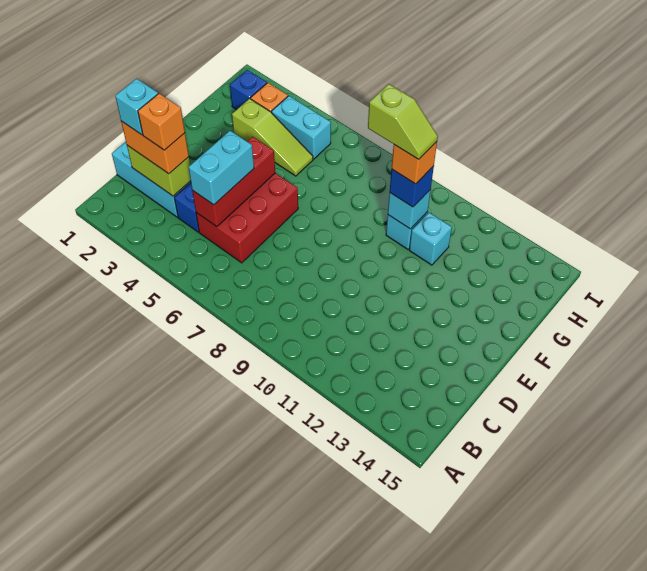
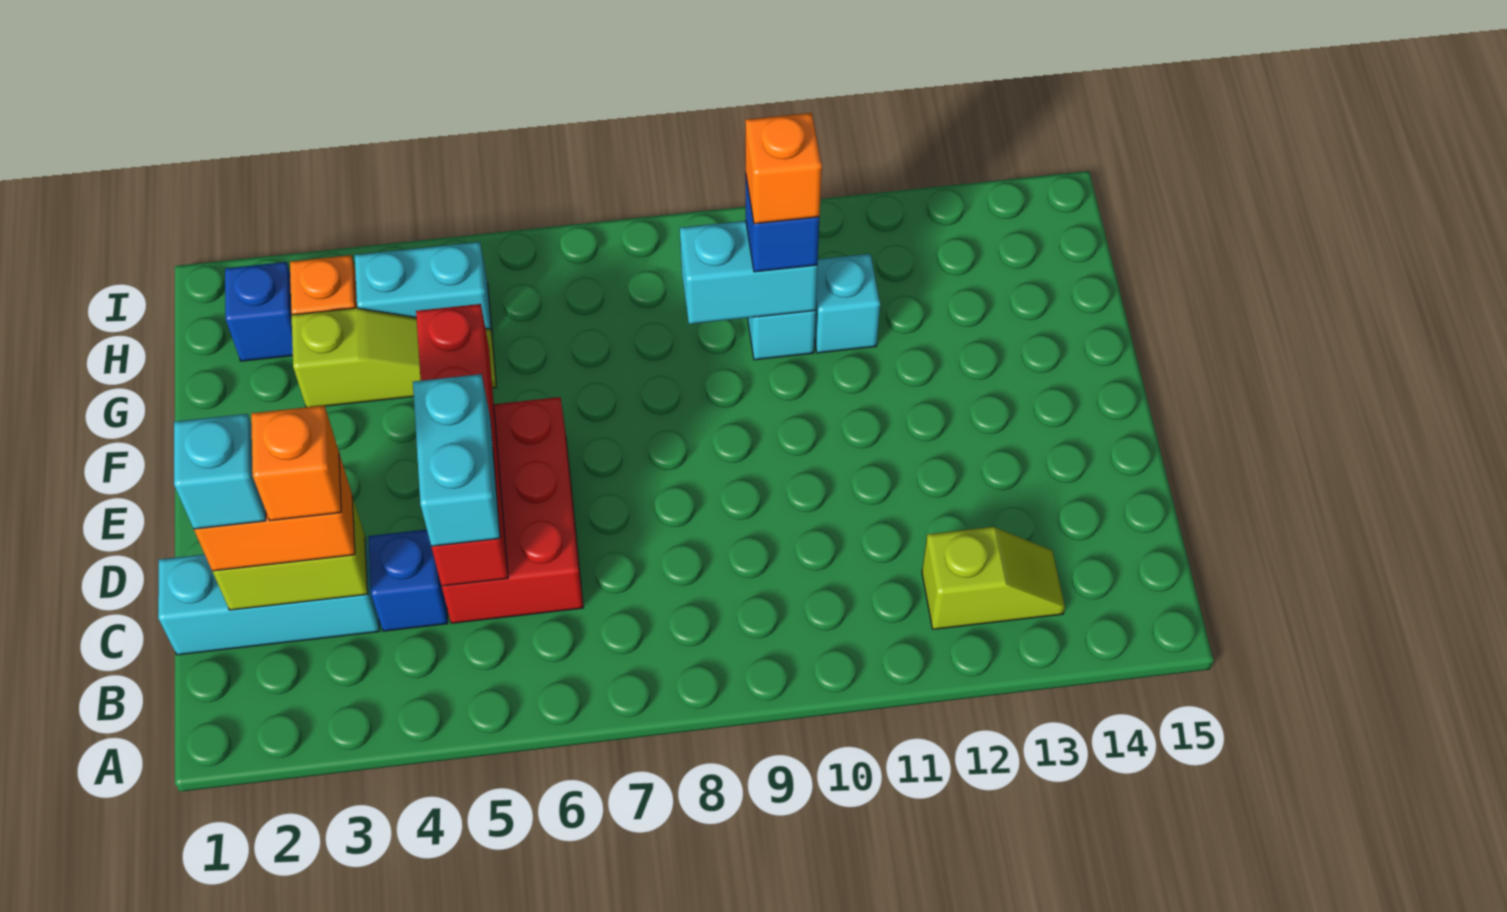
red brick C5:E5 level 2 -> red brick C5:F5 level 2
lime slope G9:G10 level 5 top 9 -> lime slope B12:B13 level 1 top 12
cyan brick G10 level 2 -> cyan brick G9:G10 level 2

